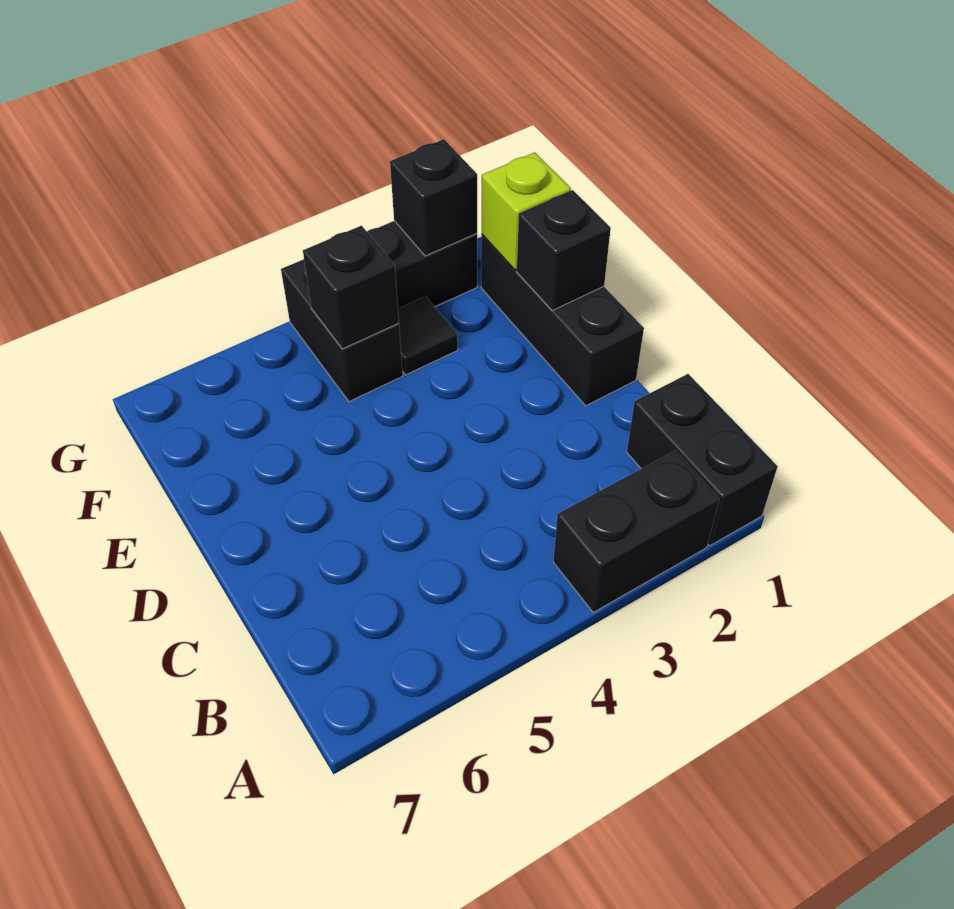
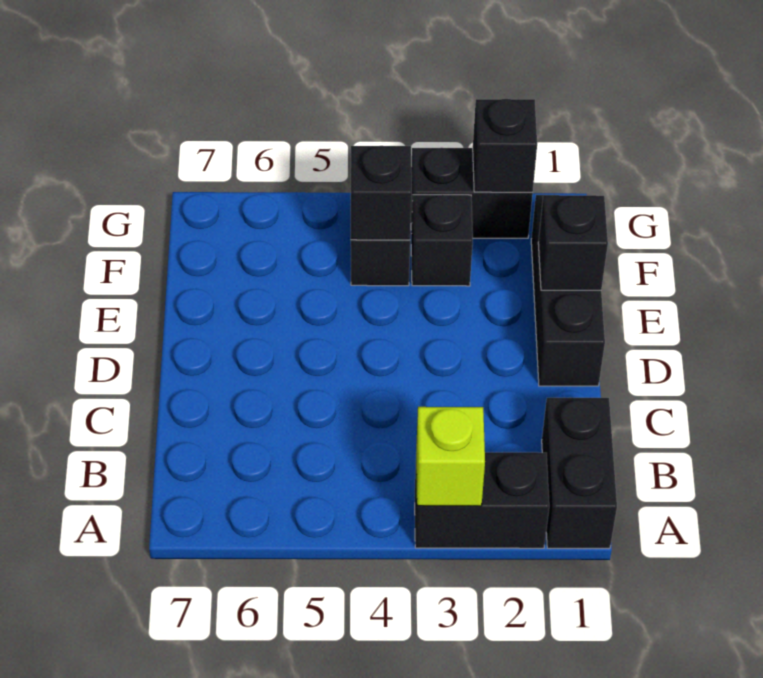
lime brick F1 level 2 -> lime brick A3 level 2
black tile F3 level 1 -> black brick F3 level 1

